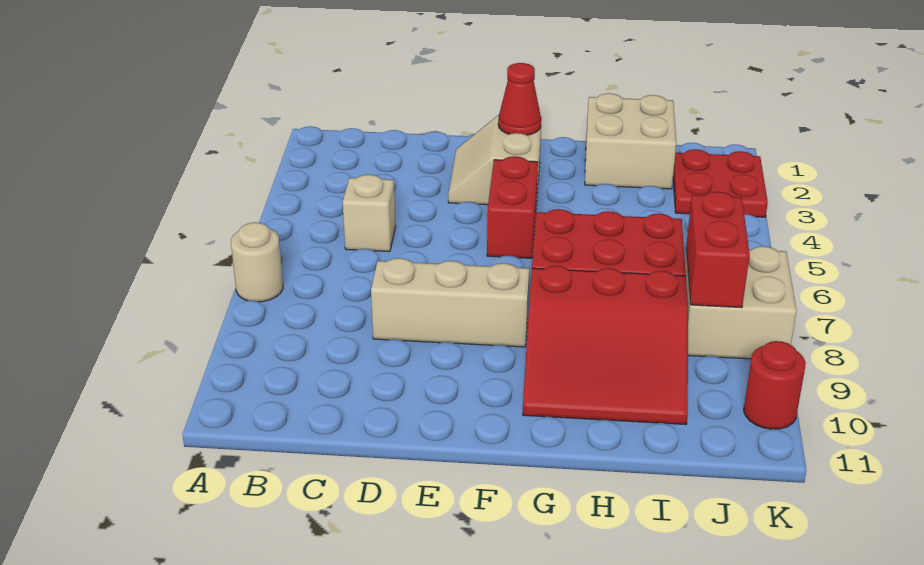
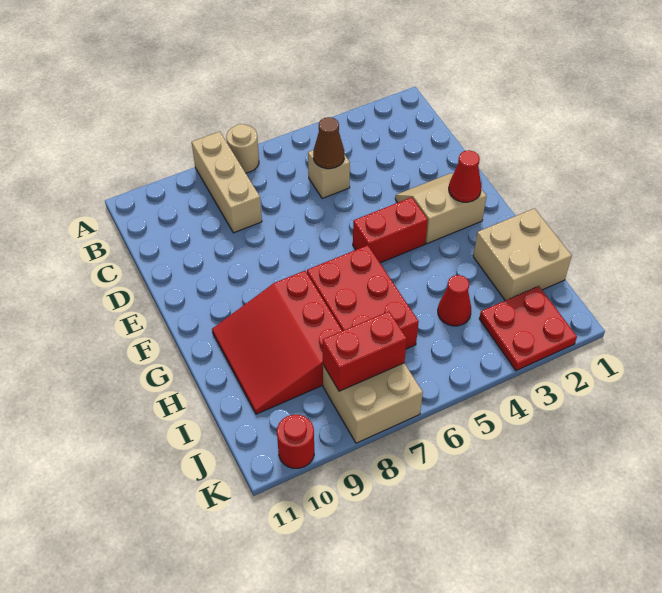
none -> brown cone C5 level 2
tan brick D8:F8 level 1 -> tan brick A8:C8 level 1
none -> red cone I4 level 1

